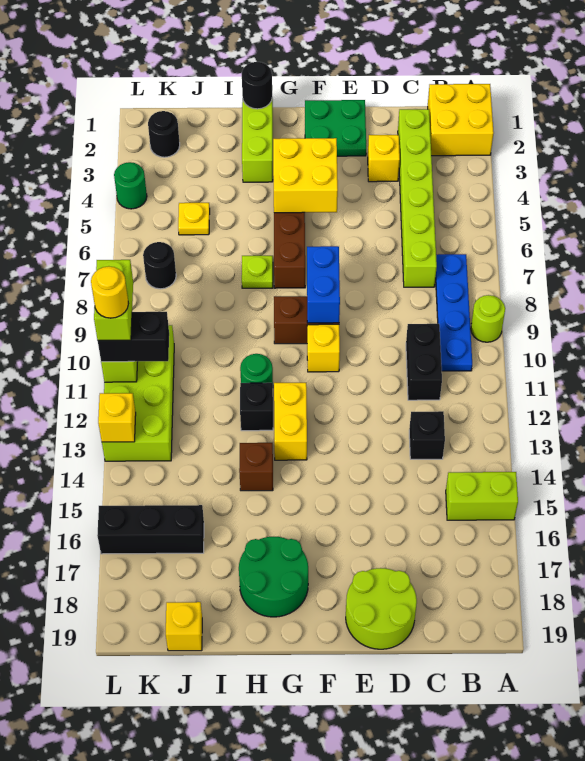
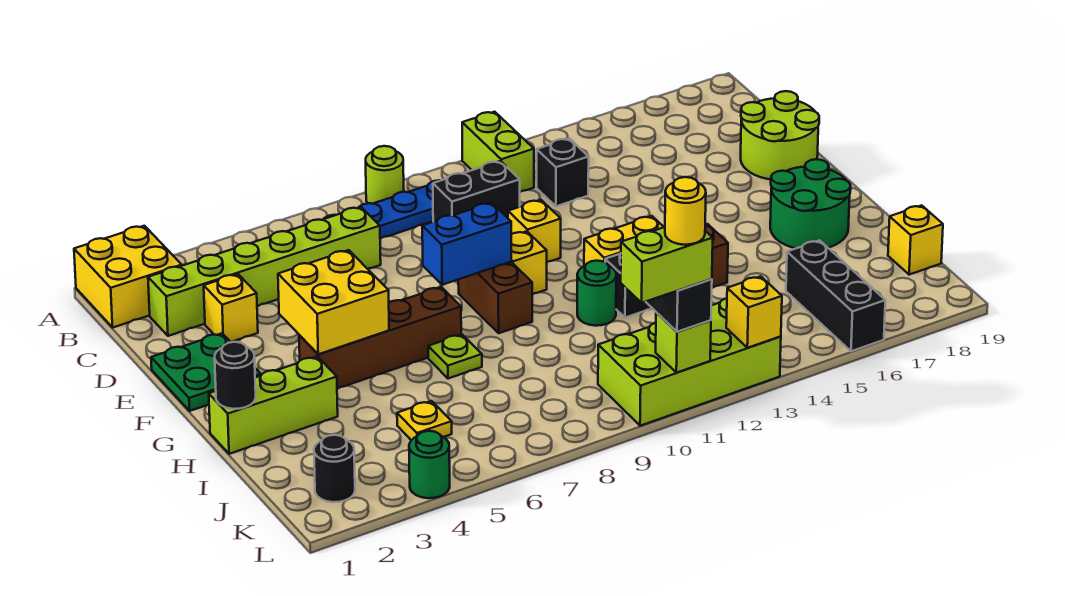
lime brick A15:B15 level 1 -> lime brick A12:B12 level 1
none -> yellow brick E11 level 1
black round brick K7 level 1 -> none

